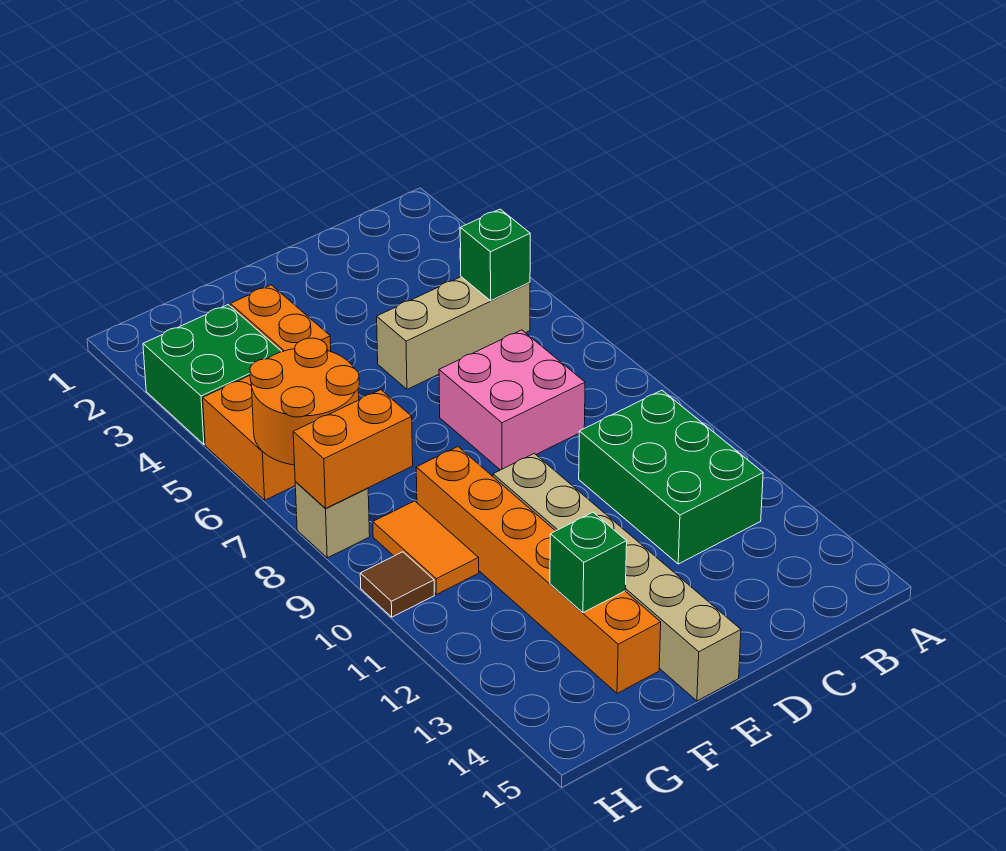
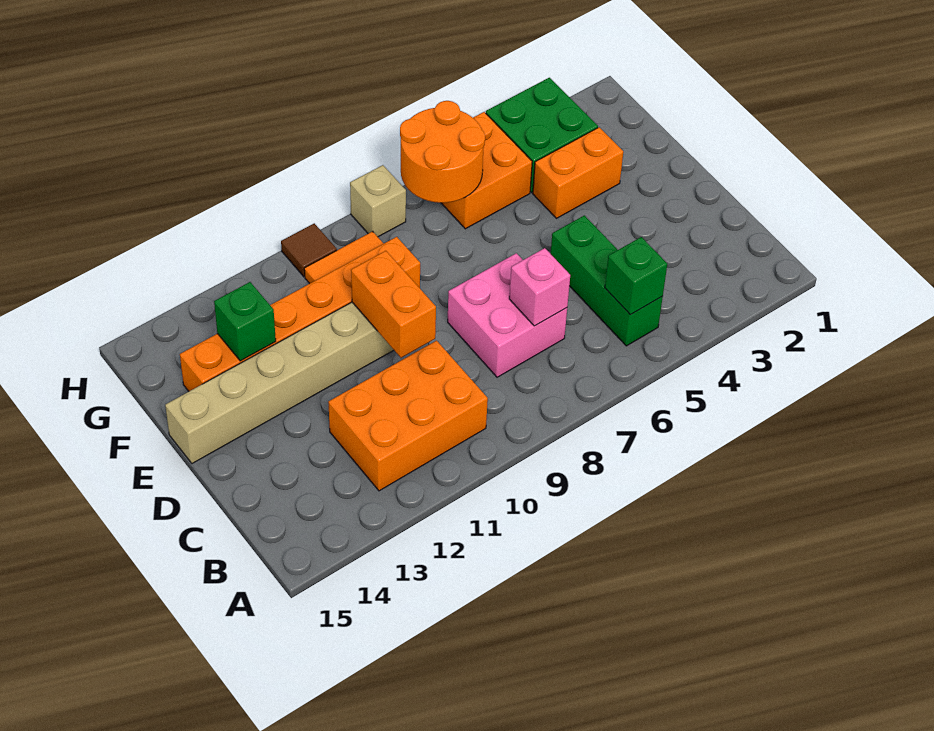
tan brick B5:D5 level 1 -> green brick B5:D5 level 1
green brick B10:C12 level 1 -> orange brick B10:C12 level 1
none -> pink brick C7 level 2
orange brick G8:H8 level 2 -> orange brick D10:E10 level 2

